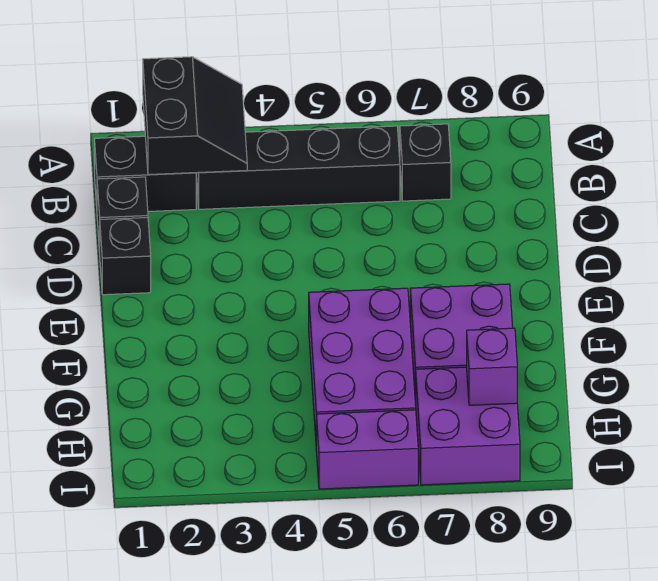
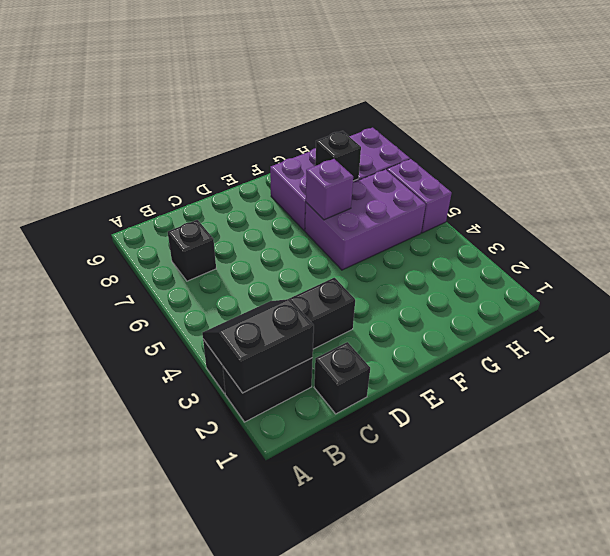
black brick B1:B2 level 1 -> black brick A2:B2 level 1
black brick B3:B6 level 1 -> black brick A3:D3 level 1
black brick D1 level 1 -> black brick G7 level 2
purple brick H8 level 2 -> purple brick F6 level 2

